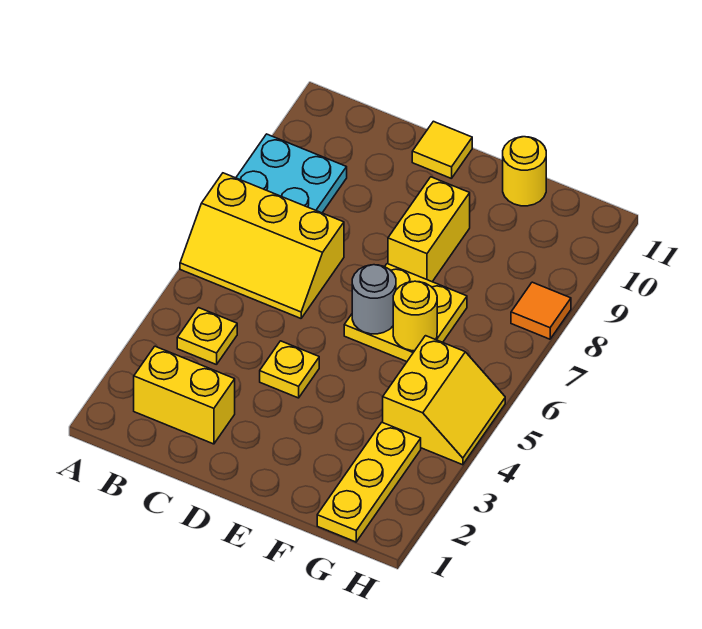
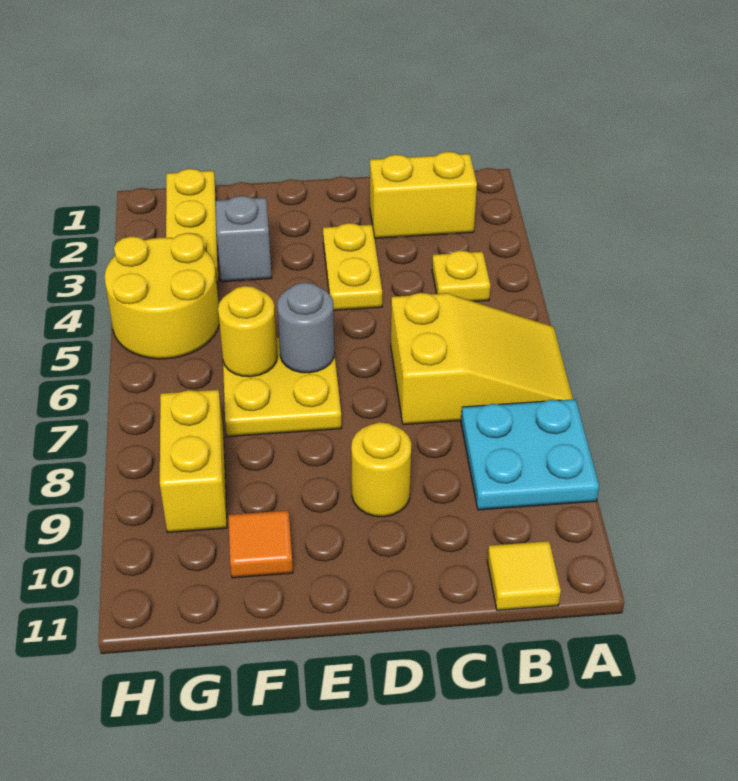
yellow slope A6:C7 level 1 top 7 -> yellow slope A6:C7 level 1 top C
yellow plate D4 level 1 -> yellow plate D3:D4 level 1
yellow tile D11 level 1 -> yellow tile B11 level 1
yellow brick E8:E9 level 1 -> yellow brick G8:G9 level 1
none -> grey brick F3 level 1
yellow round brick F11 level 1 -> yellow round brick D9 level 1
yellow slope G4:H5 level 1 top G -> yellow round brick G4:H5 level 1
orange tile H8 level 1 -> orange tile F10 level 1

